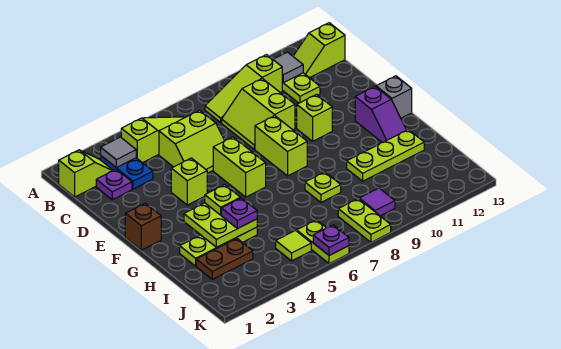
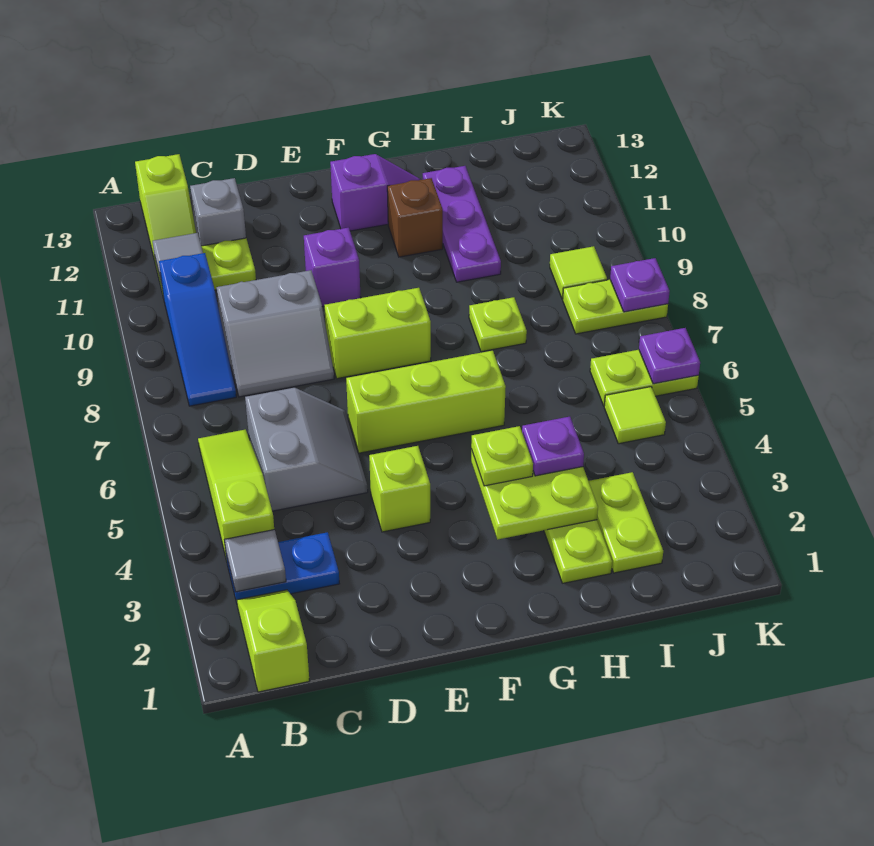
lime slope B8:B10 level 1 top 10 -> blue slope B8:B10 level 1 top 10
purple plate C2 level 1 -> purple plate K8 level 2
lime slope C5:D6 level 1 top C -> grey slope C5:D6 level 1 top C
lime slope C8:D9 level 1 top 9 -> grey slope C8:D9 level 1 top 9
lime brick E6:F6 level 1 -> lime brick E6:G6 level 1
lime brick E10 level 1 -> purple brick E10 level 1
brown brick F1 level 1 -> brown brick G11 level 1
grey brick F13 level 1 -> grey brick C12 level 1
lime plate H10:H12 level 1 -> purple plate H10:H12 level 1
brown plate I2:I3 level 1 -> lime plate I2:I3 level 1
purple tile J9 level 1 -> lime tile J9 level 1

